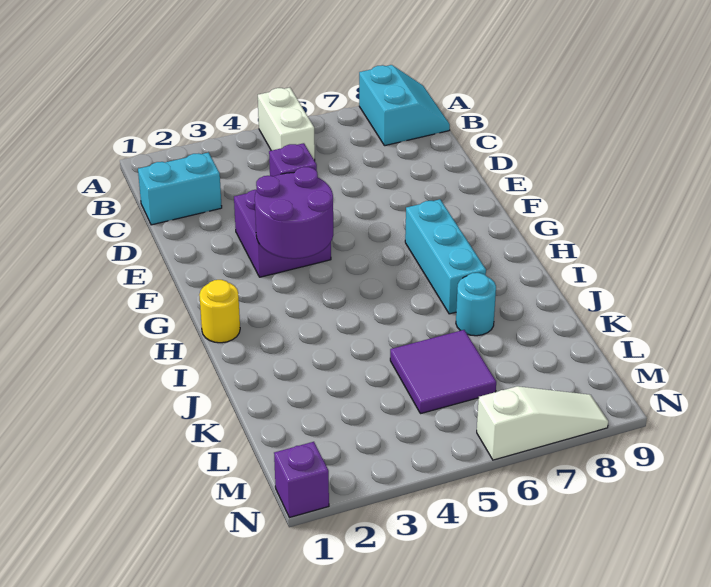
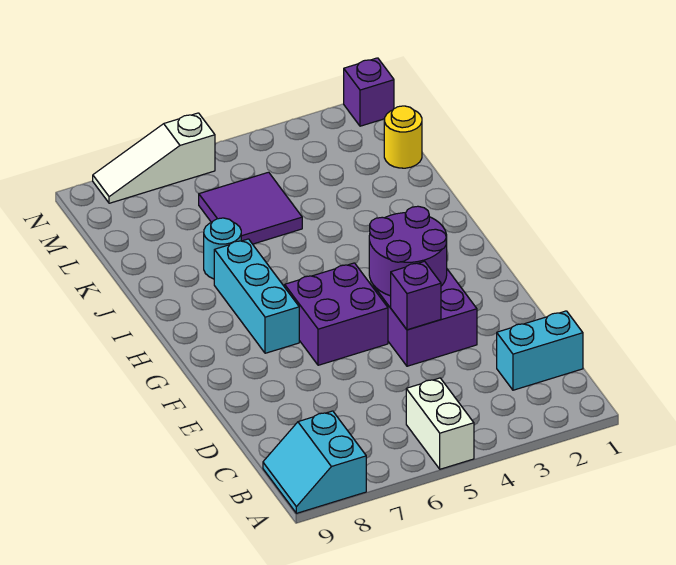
none -> purple brick F5:G6 level 1
yellow round brick H1 level 1 -> yellow round brick L1 level 1

